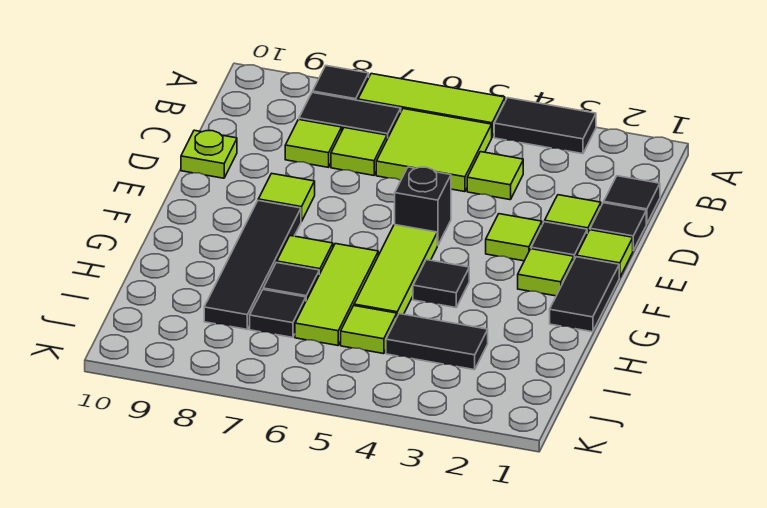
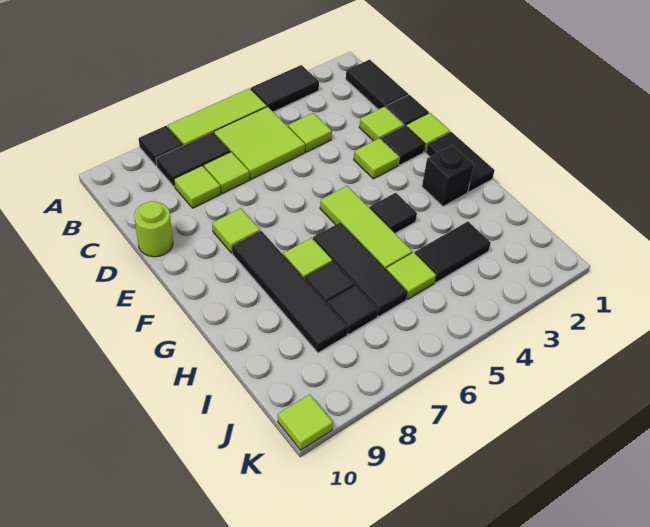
black tile C1 level 1 -> black tile B1:C1 level 1
lime plate D10 level 1 -> lime round brick D10 level 1
black brick E5 level 1 -> black brick G2 level 1
lime tile F2 level 1 -> lime tile K10 level 1
lime tile G6:I6 level 1 -> black tile G6:I6 level 1

